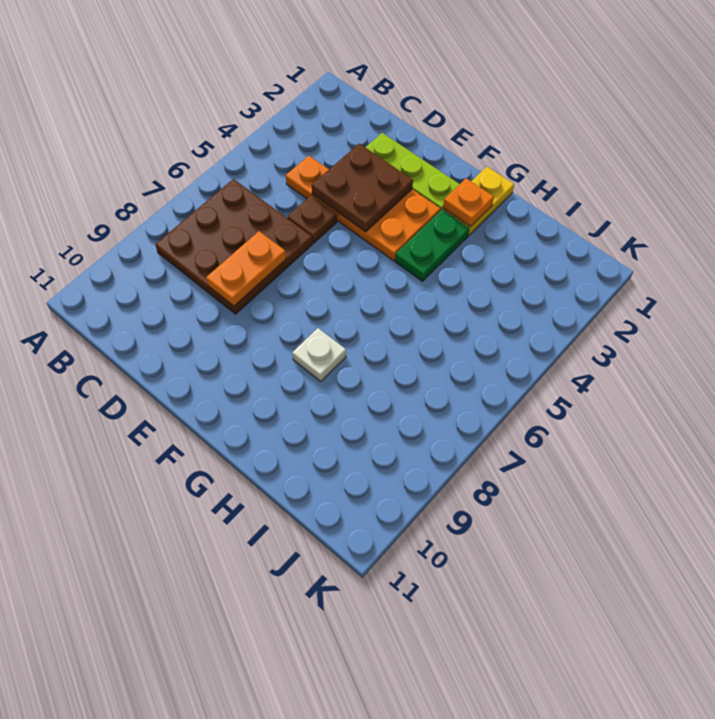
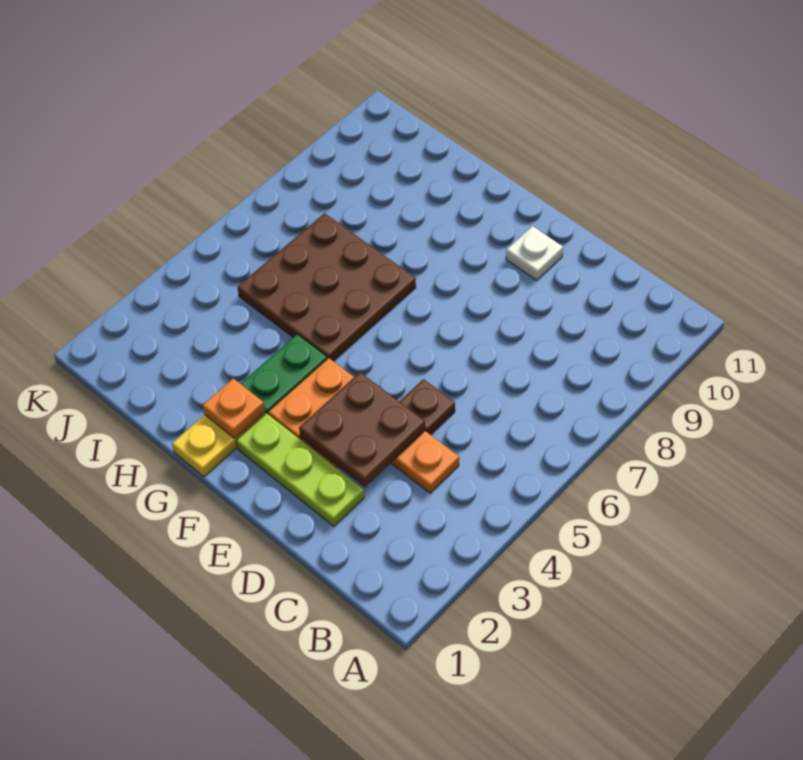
brown plate B6:D8 level 1 -> brown plate G5:I7 level 1
orange plate D7:D8 level 2 -> none
white plate G8 level 1 -> white plate E10 level 1

